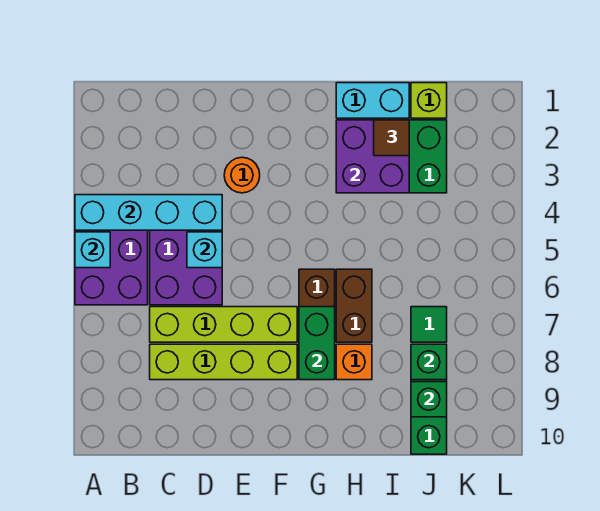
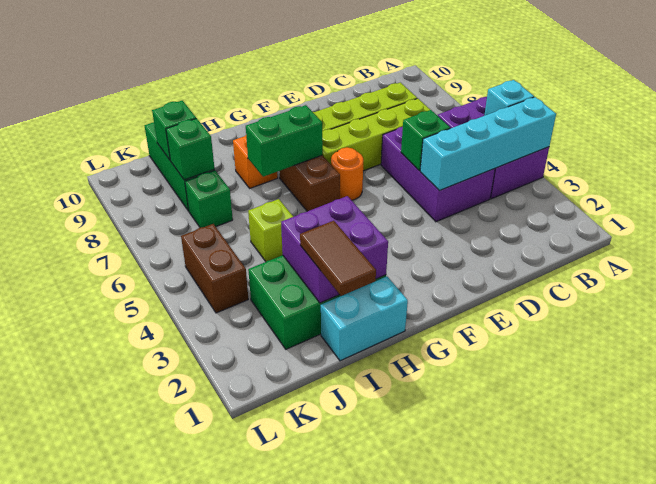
cyan brick D5 level 2 -> green brick D5 level 2
orange round brick E3 level 1 -> orange round brick F6 level 1
green brick G7:G8 level 2 -> green brick G7:H7 level 2
brown brick H6:H7 level 1 -> brown brick K4:K5 level 1
brown tile I2 level 3 -> brown tile I1:I2 level 3
lime brick J1 level 1 -> lime brick I5 level 1
green tile J7 level 1 -> green brick J7 level 1

